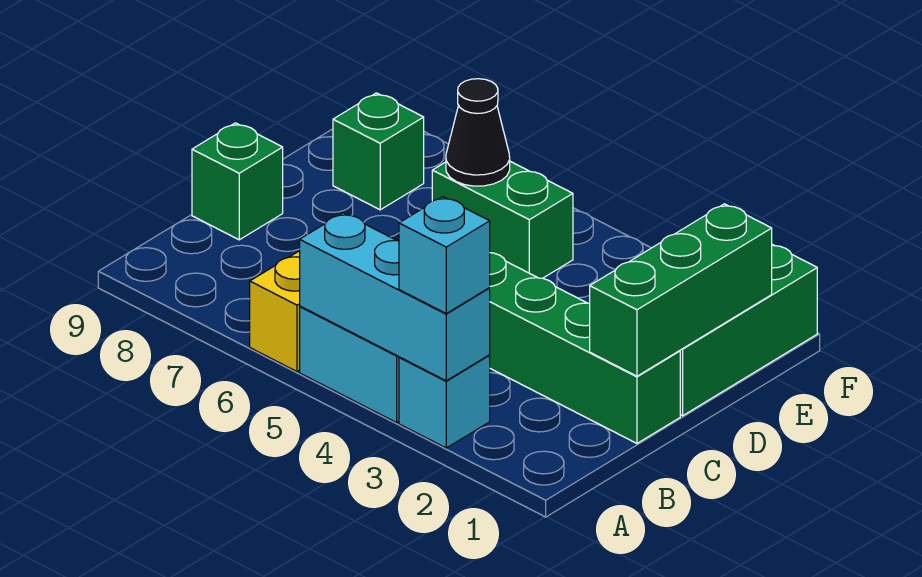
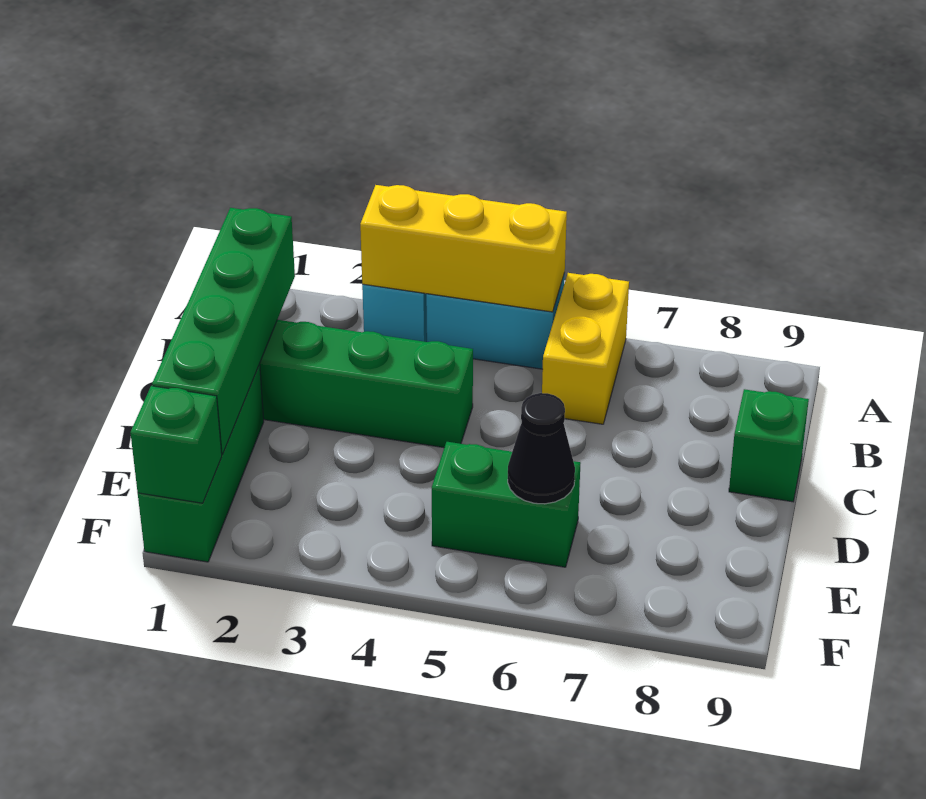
cyan brick A3:A5 level 2 -> yellow brick A3:A5 level 2
cyan brick A3 level 3 -> none
green brick C1:E1 level 2 -> green brick B1:E1 level 2
green brick E8 level 1 -> green brick F1 level 2

